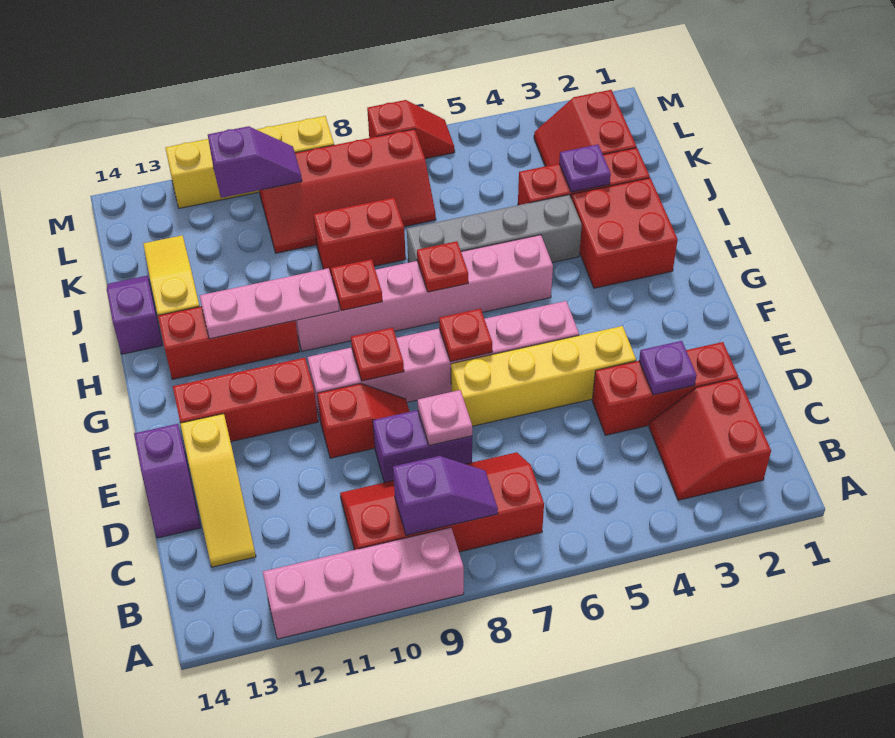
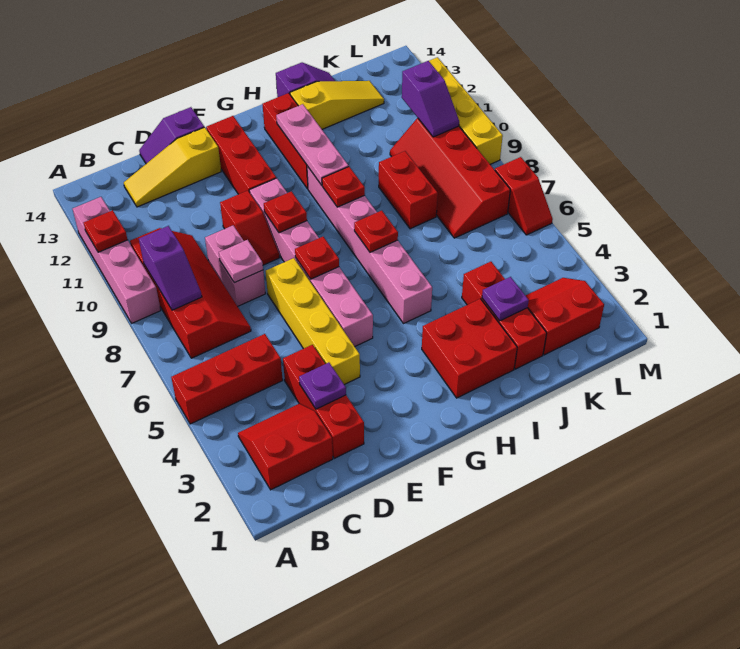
none -> red brick A5:C5 level 1
none -> red plate A11 level 2
purple brick D8:D9 level 1 -> pink brick D8:D9 level 1
grey brick I4:I7 level 1 -> none

